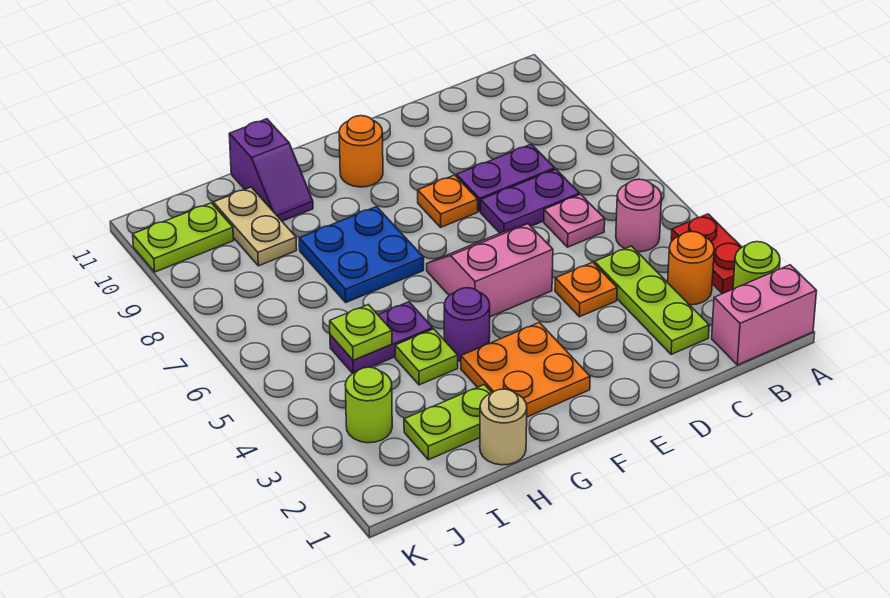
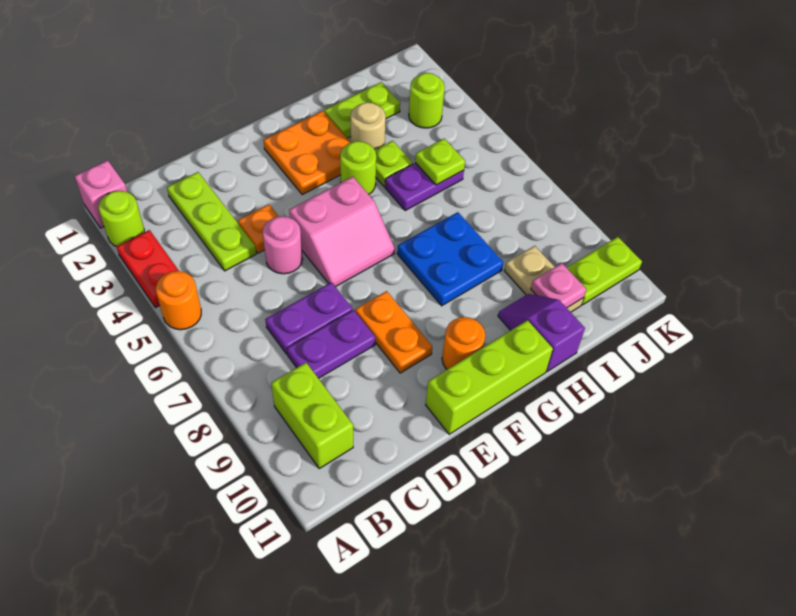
pink brick A1:B1 level 1 -> pink brick A1 level 1
orange round brick B3 level 1 -> orange round brick A5 level 1
pink round brick B5 level 1 -> pink round brick D5 level 1
none -> lime brick B9:B10 level 1
pink plate C6 level 1 -> pink plate I10 level 2
orange plate E8 level 1 -> orange plate E8:E9 level 1
none -> lime brick E11:G11 level 1
purple round brick G4 level 1 -> lime round brick G4 level 1
tan round brick H1 level 1 -> tan round brick H3 level 1

